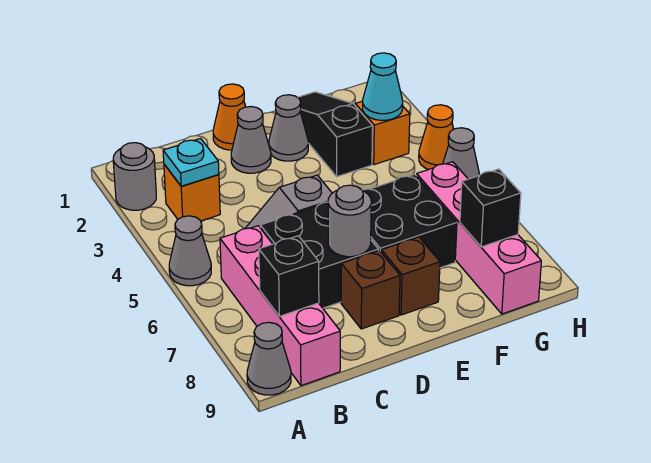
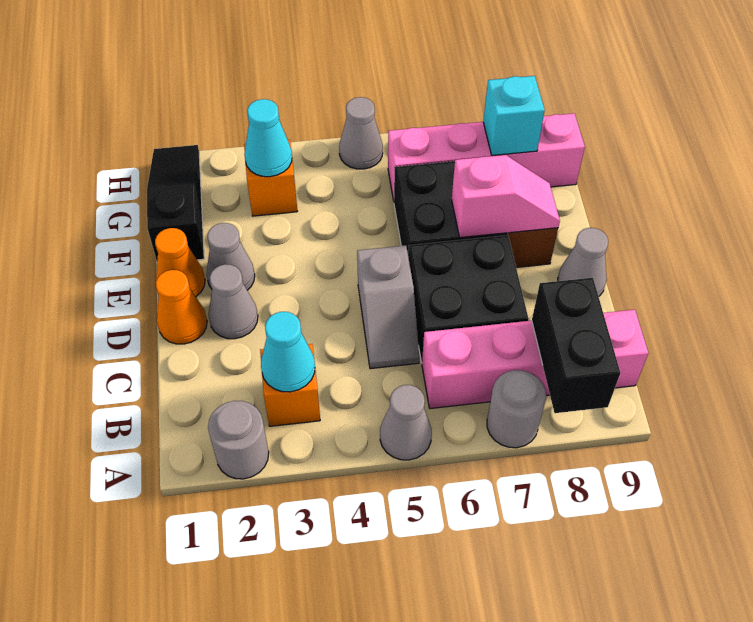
grey cone A9 level 1 -> grey cone D9 level 1
cyan plate B3 level 2 -> cyan cone B3 level 2
black brick B8 level 2 -> black brick A8:B8 level 2
grey round brick D7 level 2 -> grey round brick A7 level 1
brown brick D8 level 1 -> none
none -> pink slope E7:E8 level 2 top 7
black slope F1:F3 level 1 top 3 -> black slope F1:H1 level 1 top F
black brick G8 level 2 -> cyan brick G8 level 2
orange cone H4 level 1 -> orange cone E1 level 1

